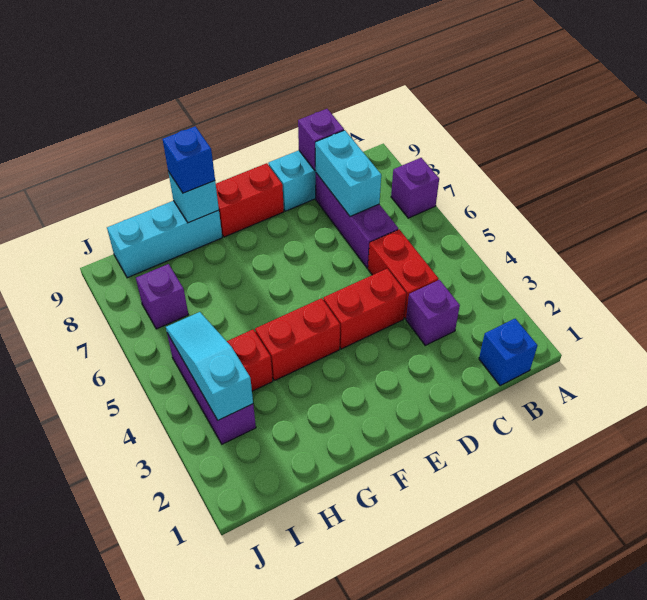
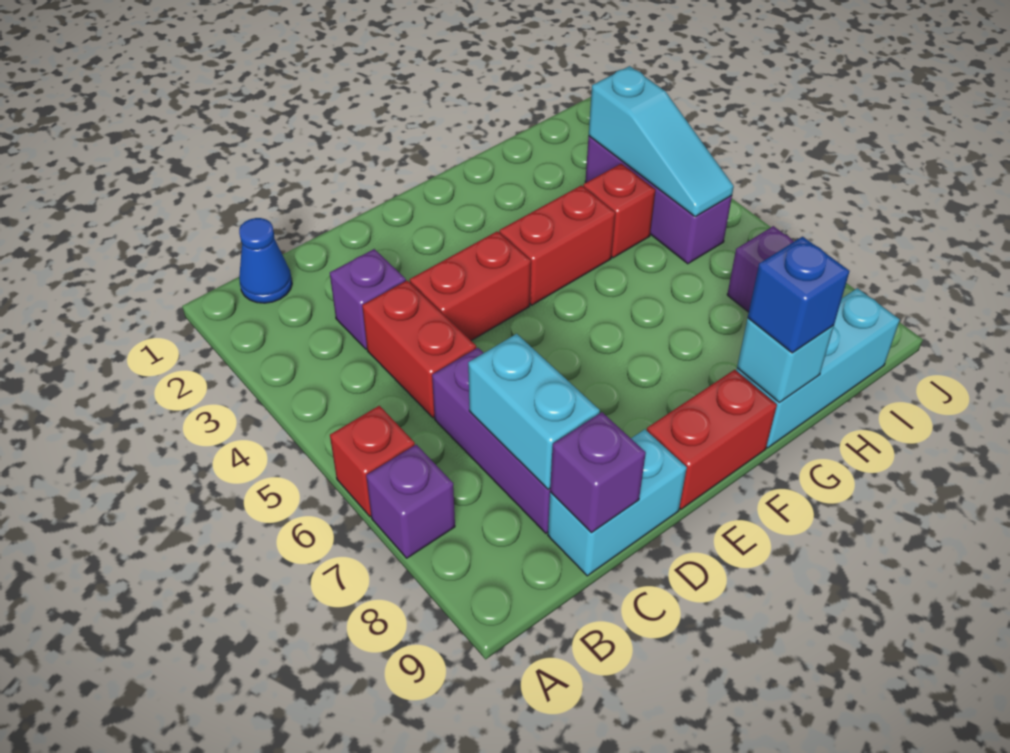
none -> red brick A6 level 1
blue brick B1 level 1 -> blue cone B1 level 1

